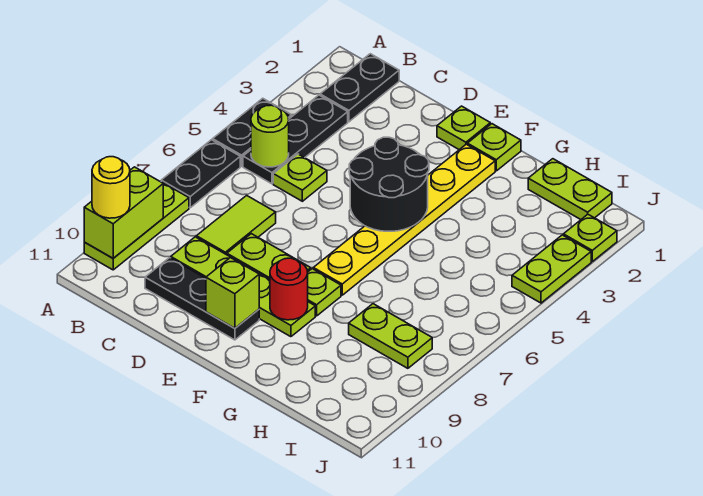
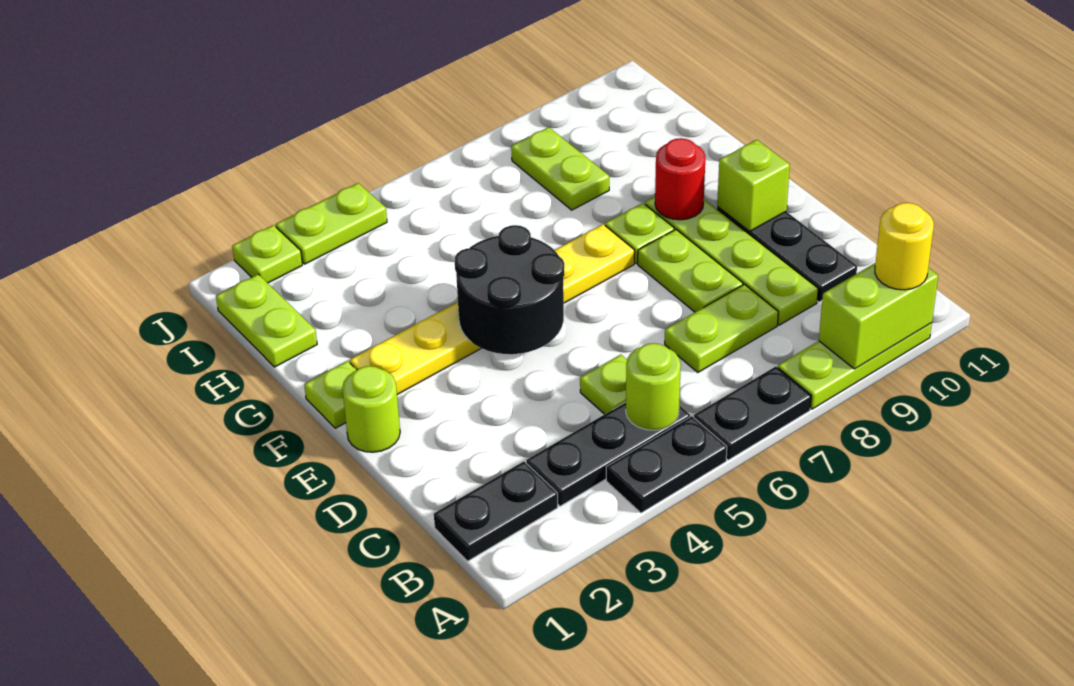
lime tile C7:C8 level 1 -> lime plate C7:C8 level 1
lime plate E1 level 1 -> lime round brick E1 level 1

